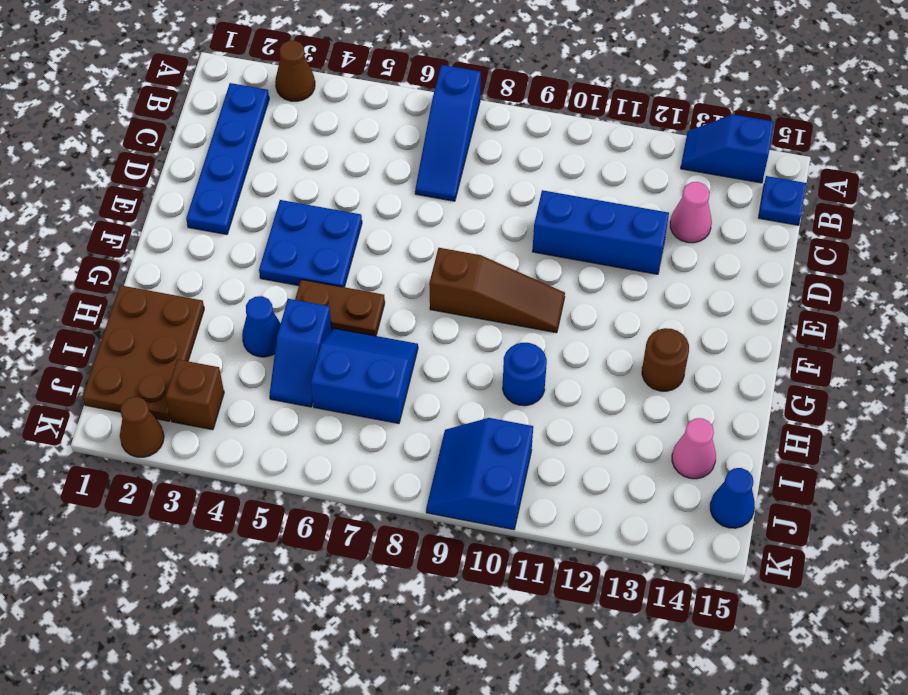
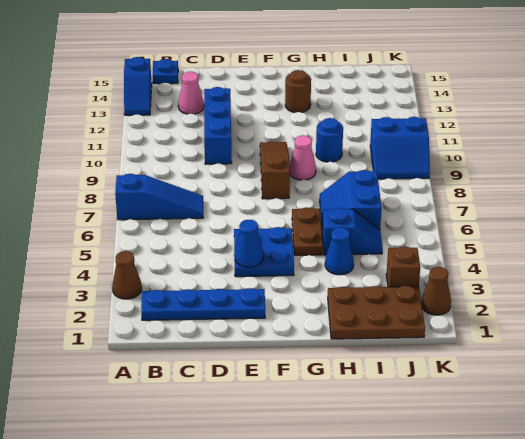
pink cone I14 level 1 -> pink cone G9 level 1
blue cone J15 level 1 -> blue cone E4 level 2

